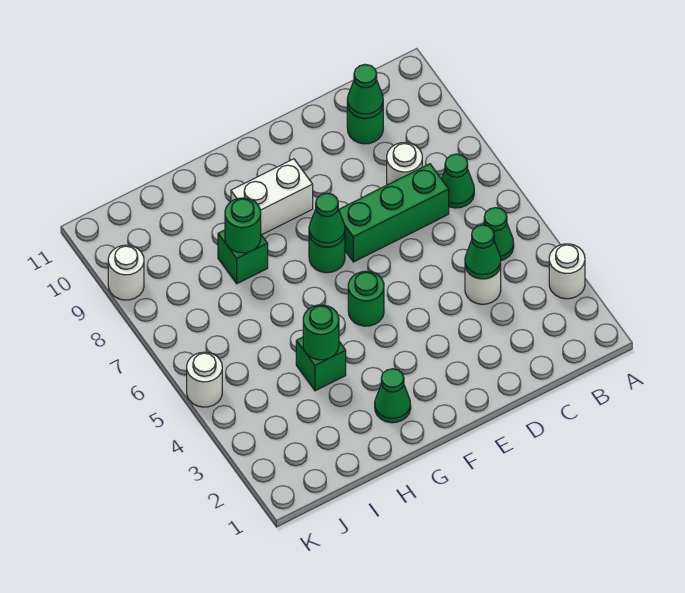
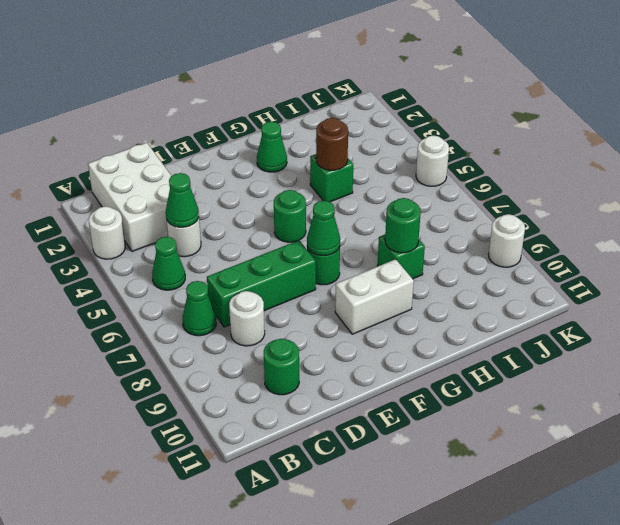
none -> white brick B1:C3 level 1
green cone C10 level 2 -> none
green round brick H4 level 2 -> brown round brick H4 level 2

